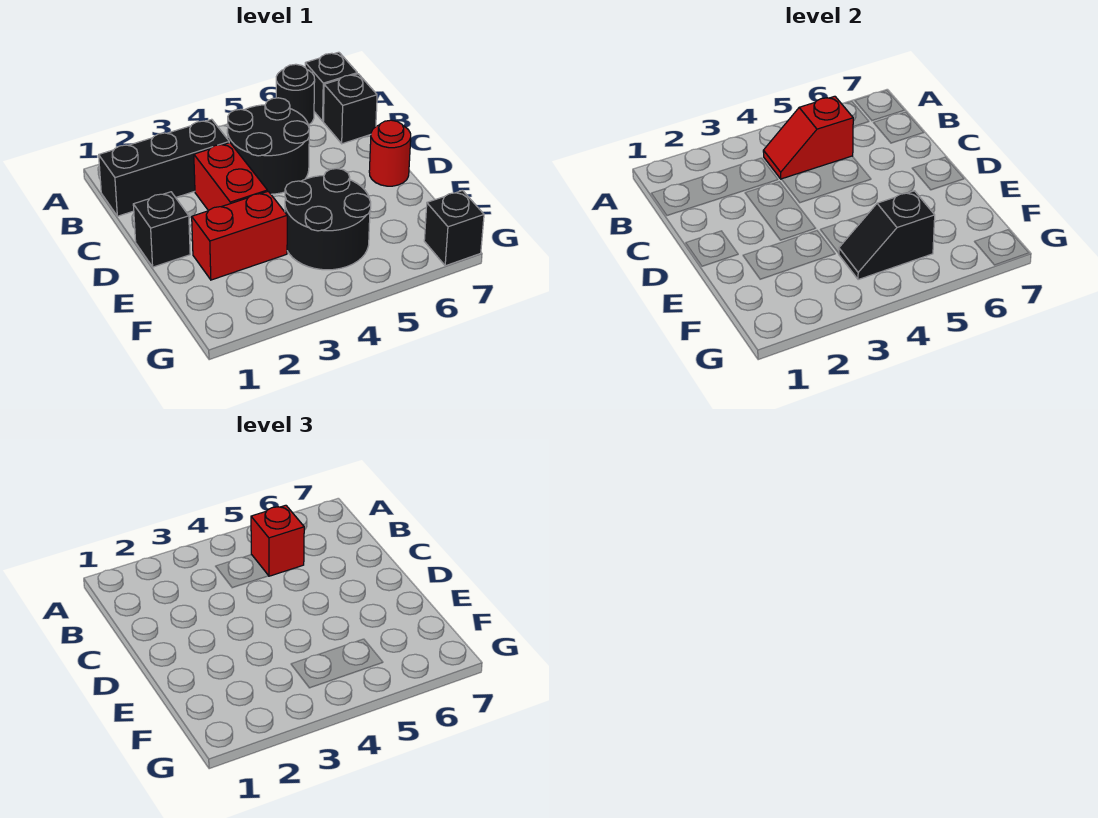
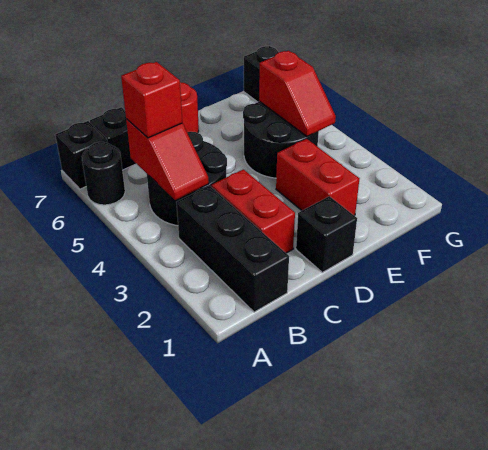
red brick C3:D3 level 1 -> red brick C2:C3 level 1
black slope F4:F5 level 2 top 5 -> red slope F4:F5 level 2 top 5

